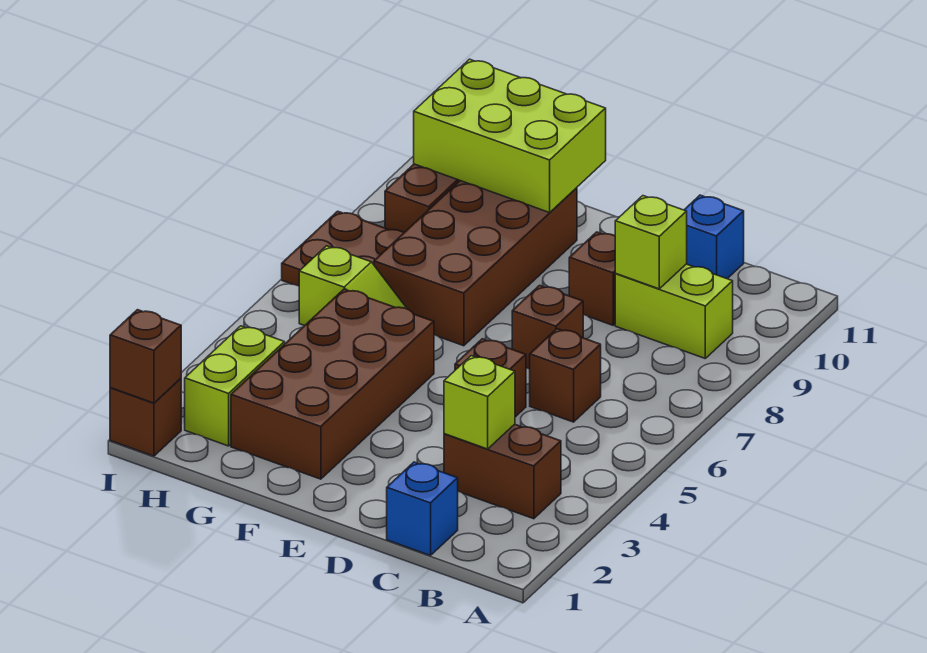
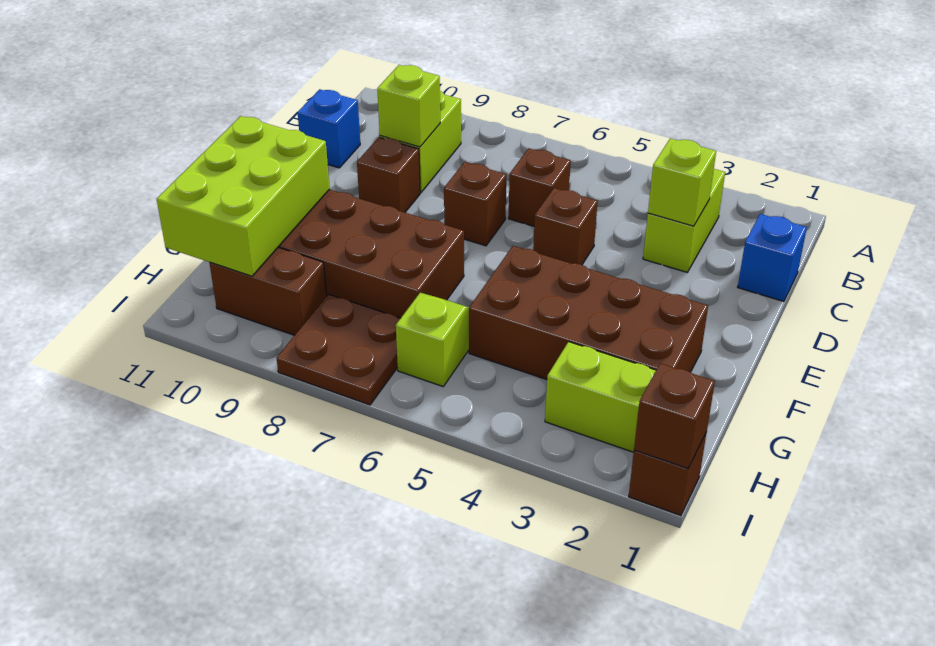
brown brick B3:C3 level 1 -> lime brick B3:C3 level 1

